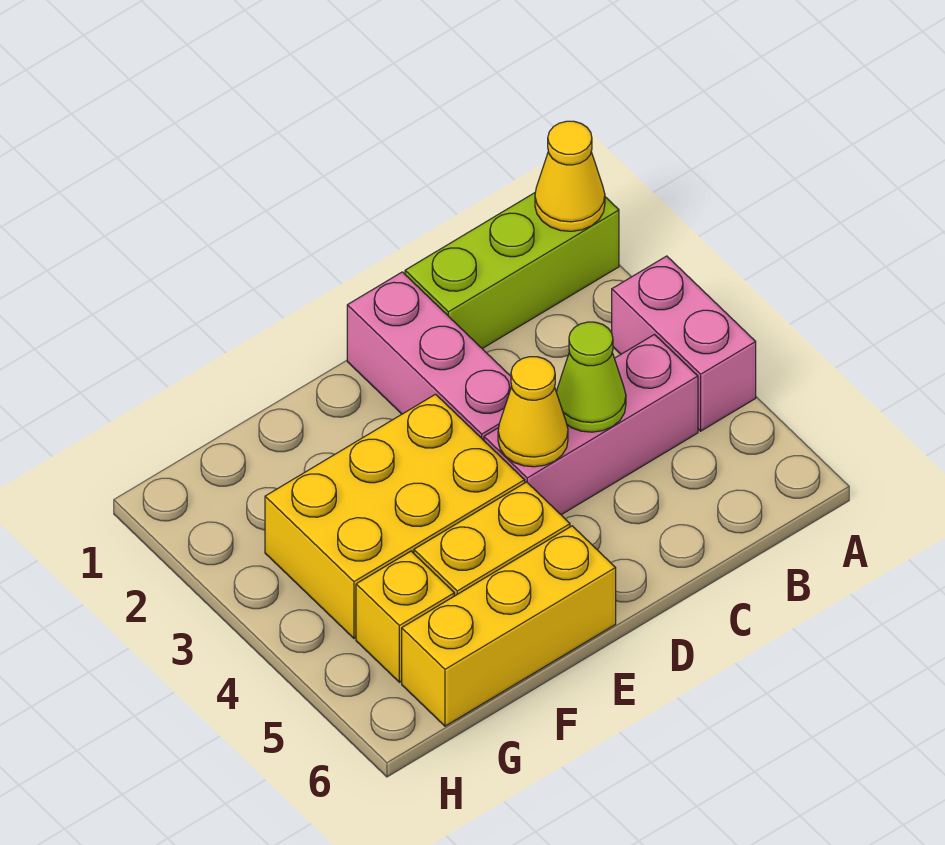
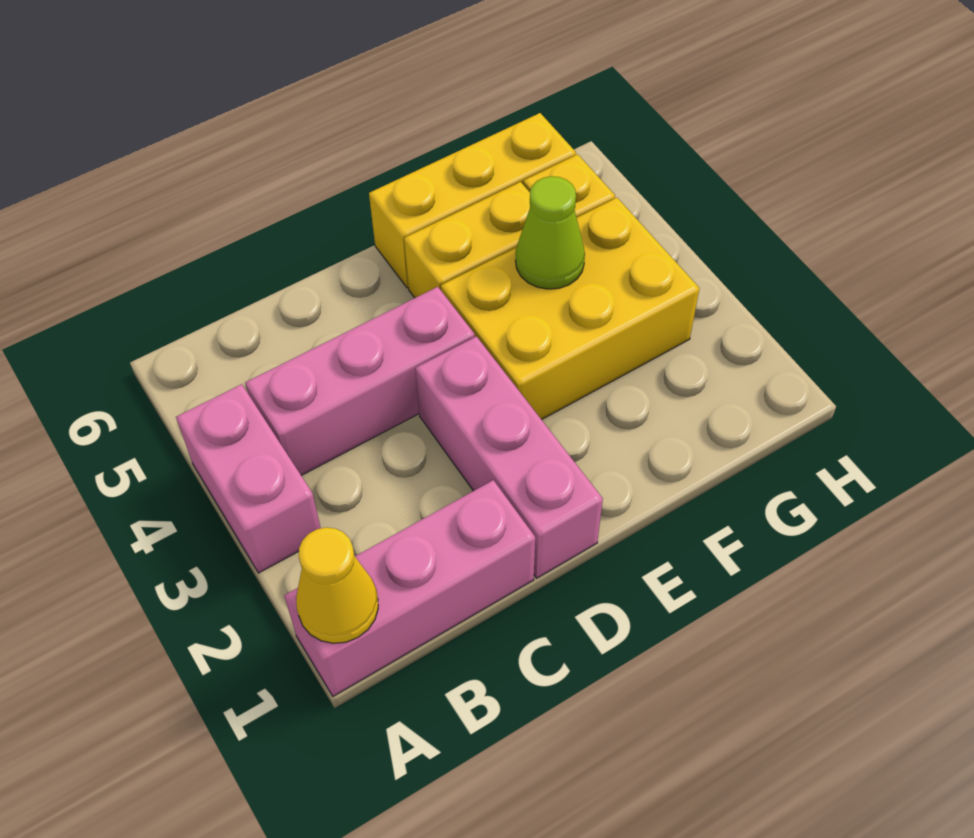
lime brick A1:C1 level 1 -> pink brick A1:C1 level 1
lime cone C4 level 2 -> lime cone F4 level 2
yellow cone D4 level 2 -> none

